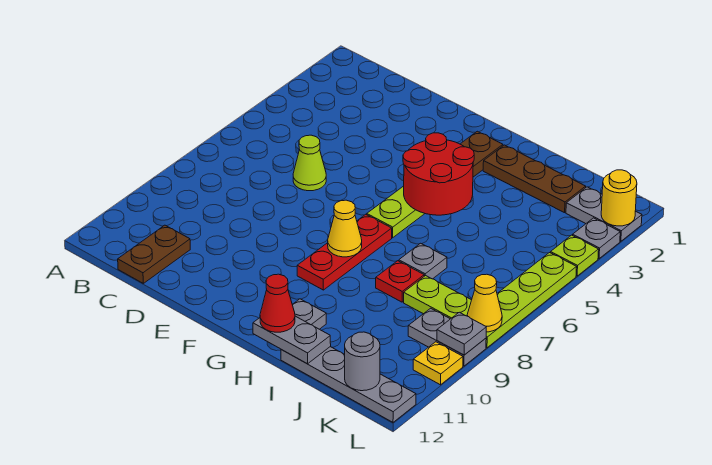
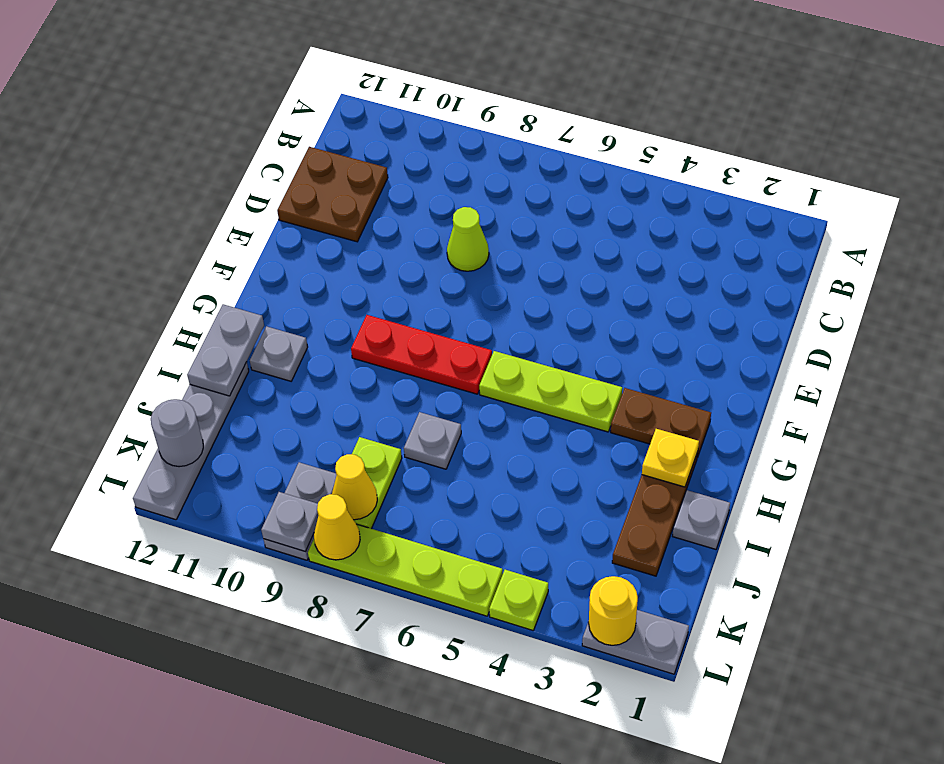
brown plate C11:C12 level 1 -> brown plate C11:D12 level 1
lime cone D6 level 1 -> lime cone D8 level 1
red round brick G4:H5 level 2 -> none
yellow cone G8 level 2 -> yellow cone K8 level 2
red cone H12 level 3 -> none
red plate I8 level 1 -> none
grey plate K2:L2 level 1 -> grey plate L1:L2 level 1
grey plate L3 level 1 -> grey plate I1 level 1
yellow plate L10 level 1 -> yellow plate H2 level 2

